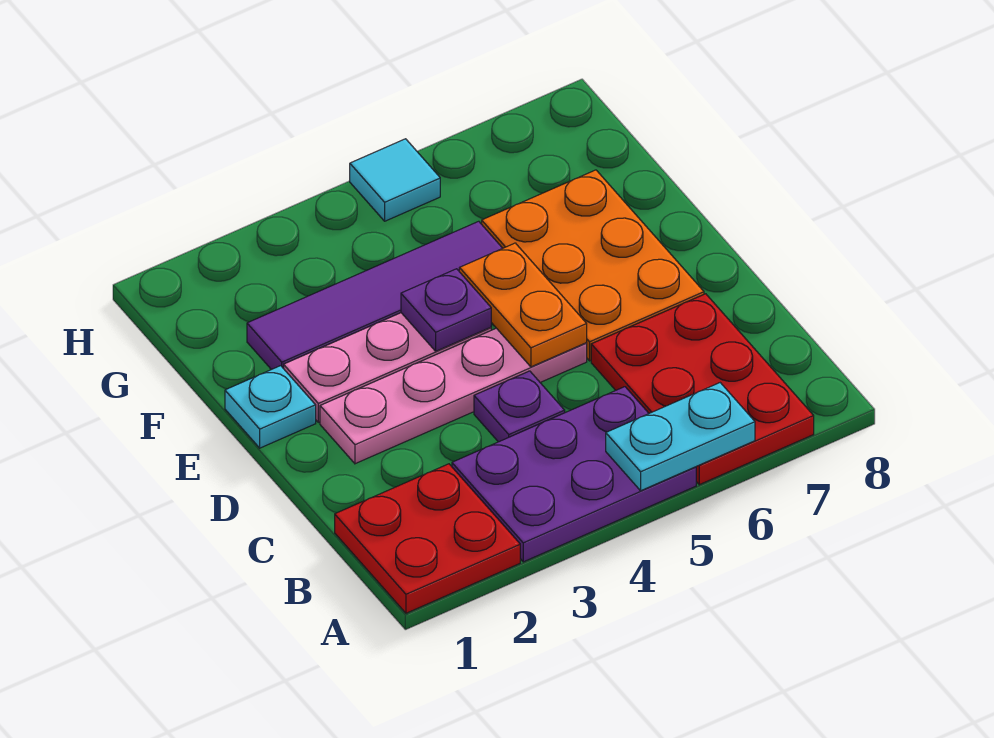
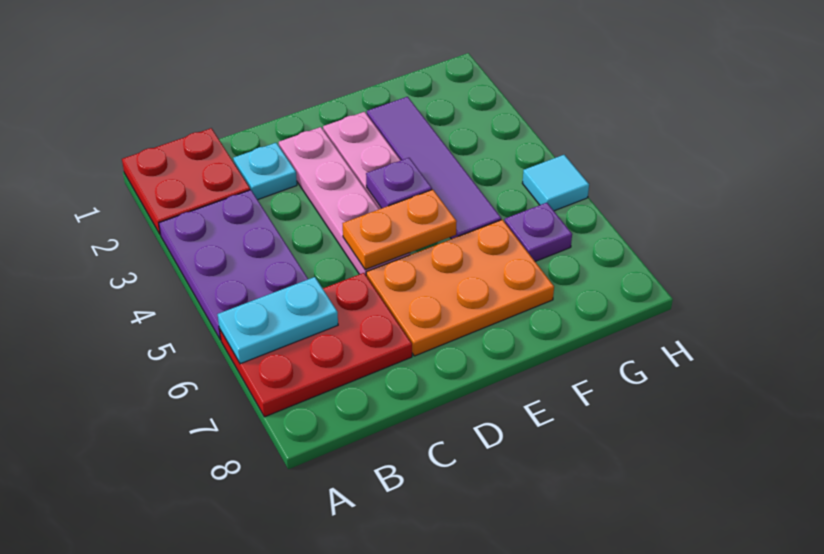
cyan plate A5:A6 level 2 -> cyan plate A6:B6 level 2
purple plate C4 level 1 -> purple plate G6 level 1
cyan plate E1 level 1 -> cyan plate C2 level 1

